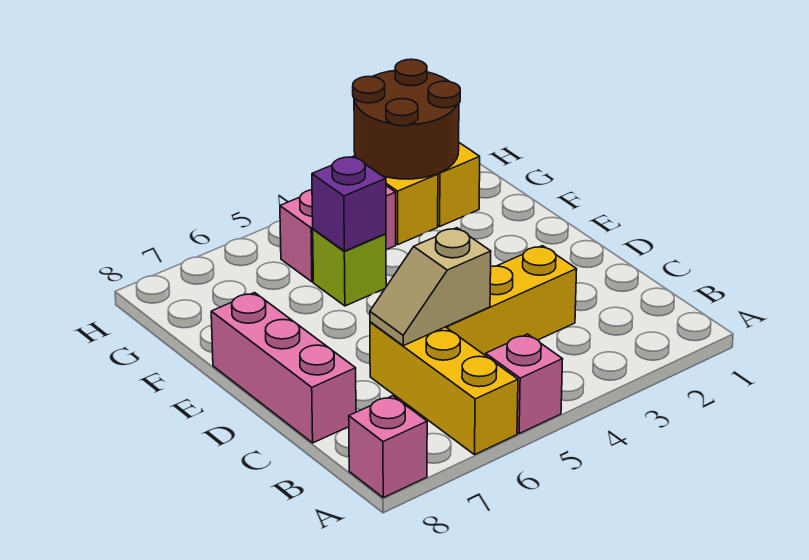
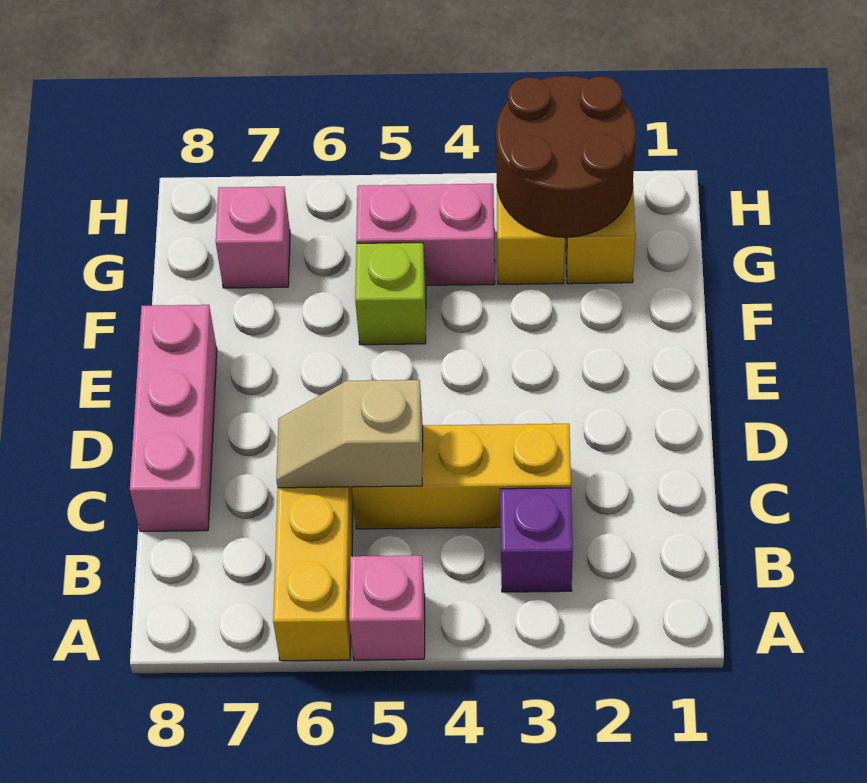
pink brick A8 level 1 -> pink brick G7 level 1
purple brick F5 level 2 -> purple brick B3 level 1

